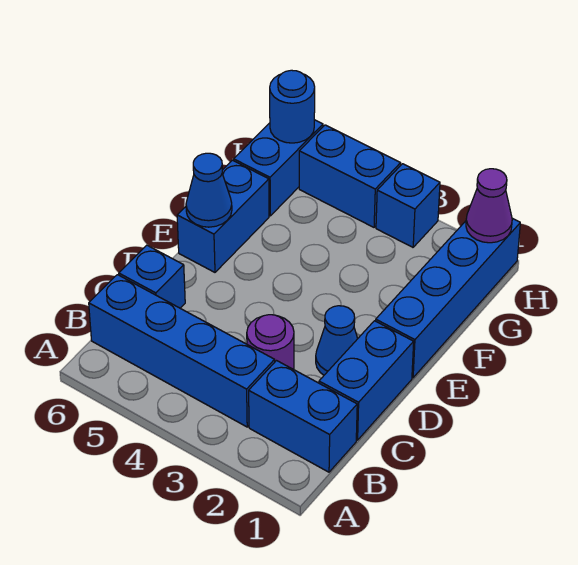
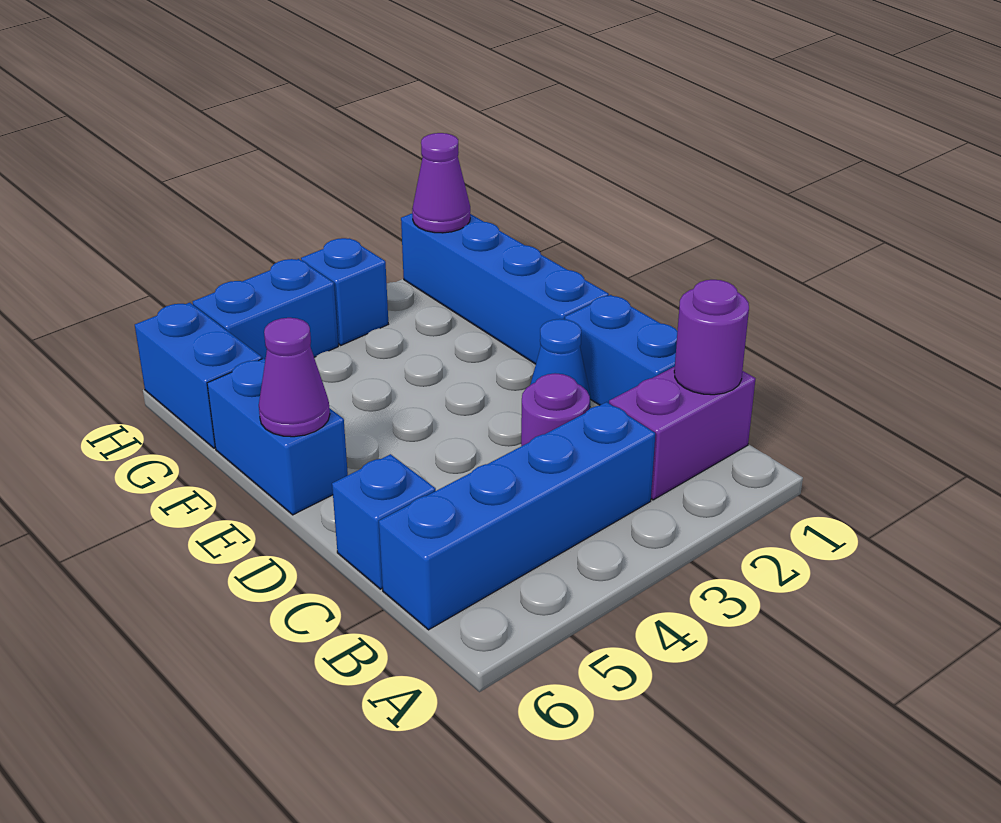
blue brick B1:B2 level 1 -> purple brick B1:B2 level 1
none -> purple round brick B1 level 2
blue cone E6 level 2 -> purple cone E6 level 2
blue round brick H6 level 2 -> none

